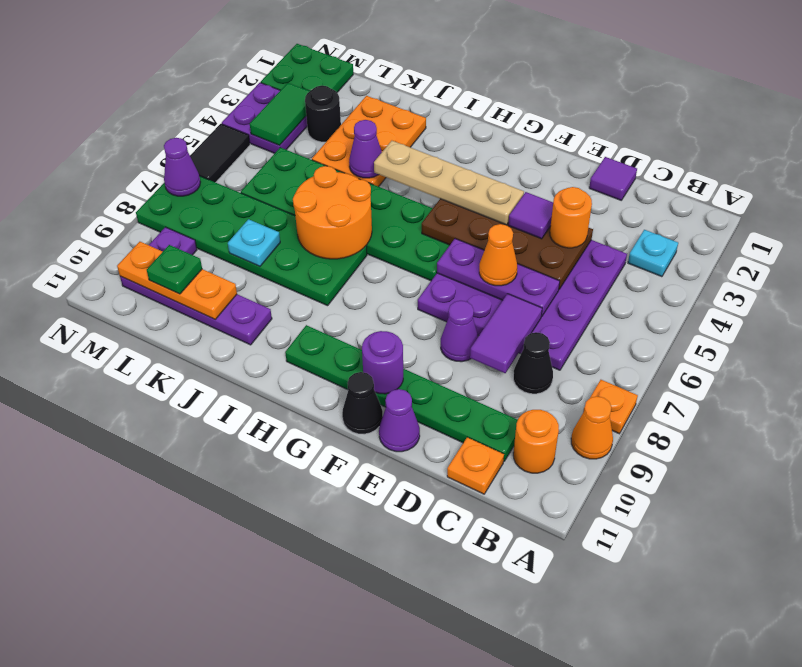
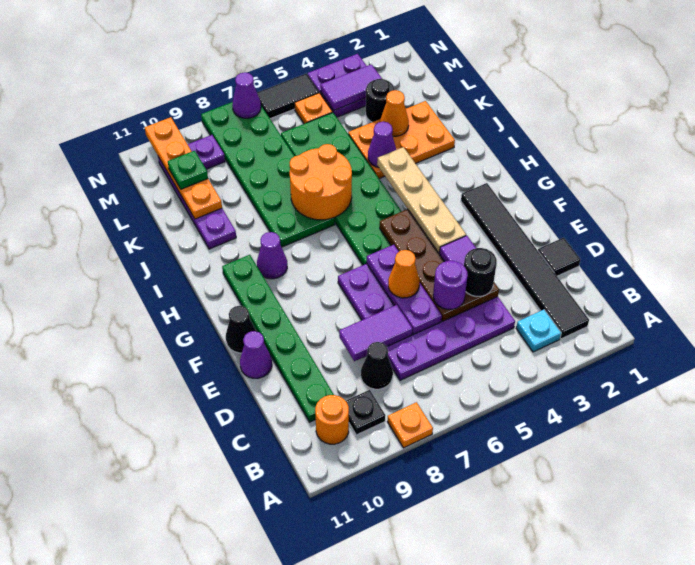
orange cone A9 level 1 -> orange cone K3 level 2
none -> black tile B2:G2 level 1
none -> black plate B9 level 1
orange plate C11 level 1 -> orange plate M5 level 1
purple tile D1 level 1 -> black tile D1 level 1
orange round brick D4 level 3 -> black round brick D4 level 3
purple cone E8 level 1 -> purple cone H9 level 1
purple round brick F10 level 2 -> purple round brick D5 level 3
cyan plate K8 level 2 -> none
orange plate K10:M10 level 2 -> orange plate K10:N10 level 2
green plate M1:N2 level 1 -> none
green tile M3:M4 level 2 -> purple tile M3:M4 level 2

